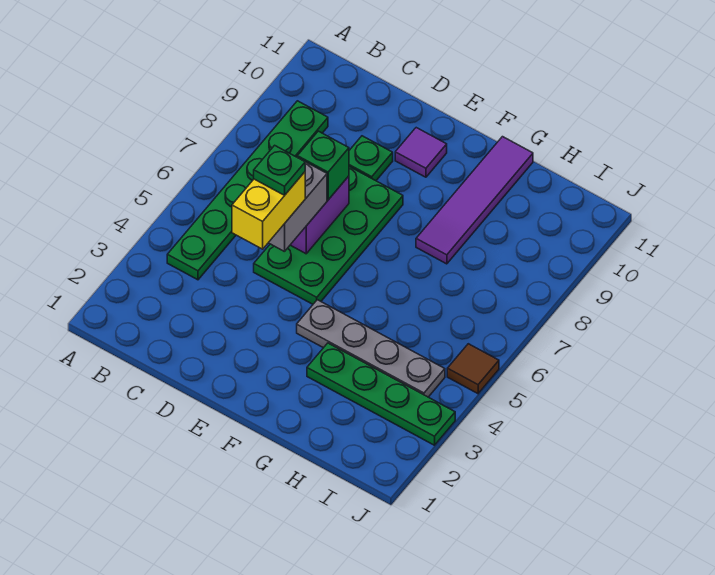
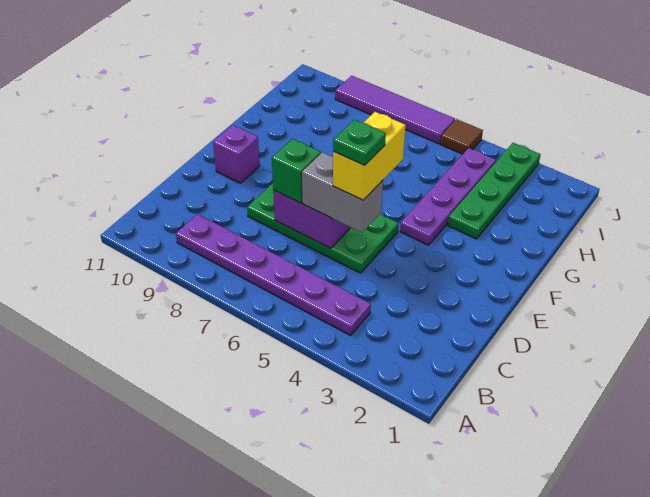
green plate B4:B9 level 1 -> purple plate B4:B9 level 1
yellow brick D4:D5 level 4 -> yellow brick D5:E5 level 4
green plate D9 level 1 -> none
purple tile E10 level 1 -> purple brick E10 level 1
grey plate F4:I4 level 1 -> purple plate F4:I4 level 1
purple tile G8:G11 level 1 -> purple tile J6:J9 level 1

